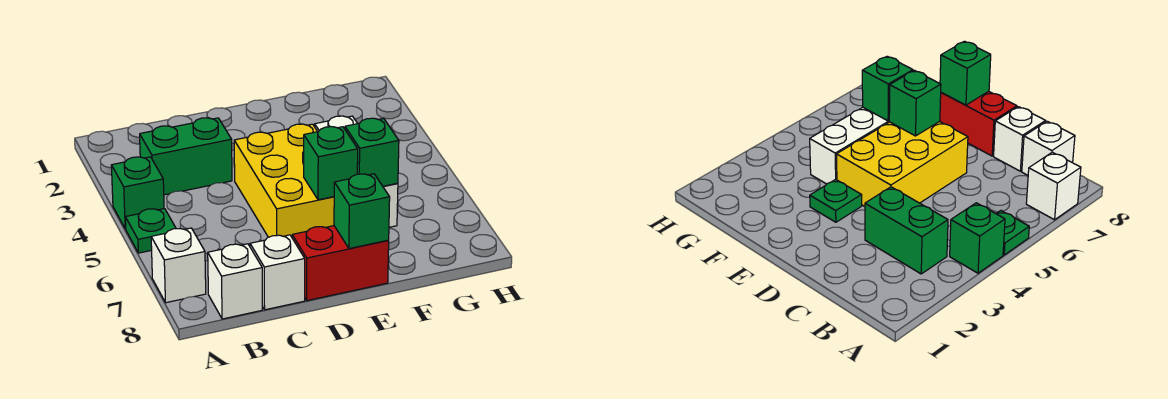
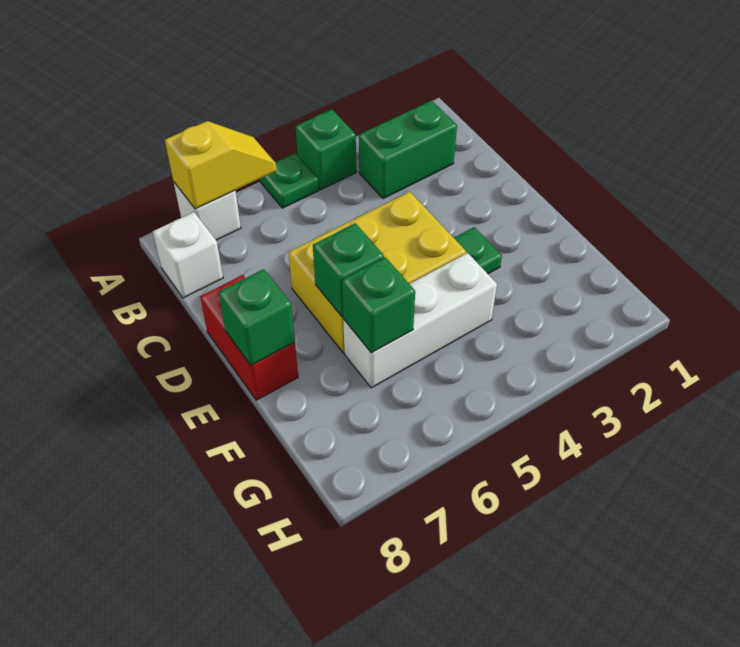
none -> yellow slope A6:A7 level 2 top 7
green brick B3:C3 level 1 -> green brick B2:B3 level 1
white brick C8 level 1 -> none

